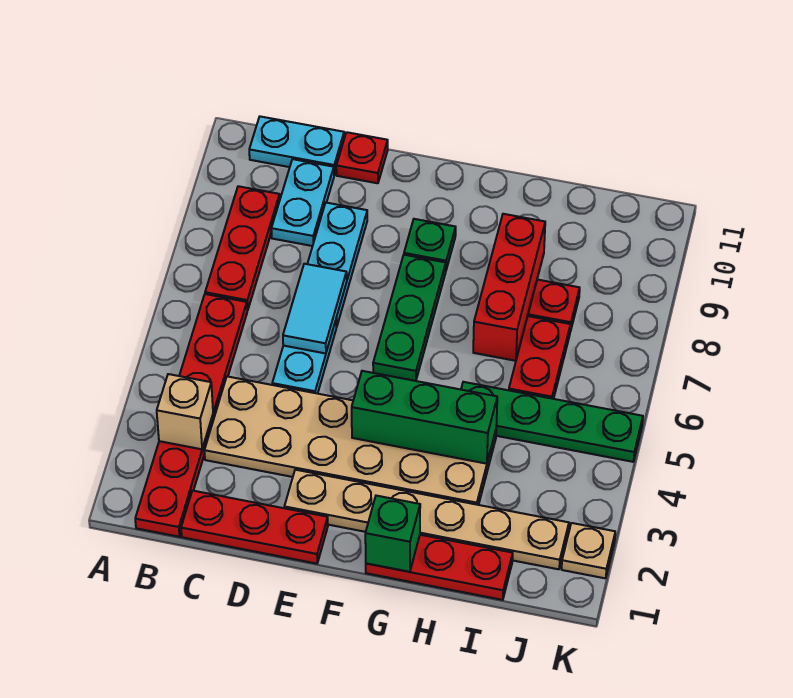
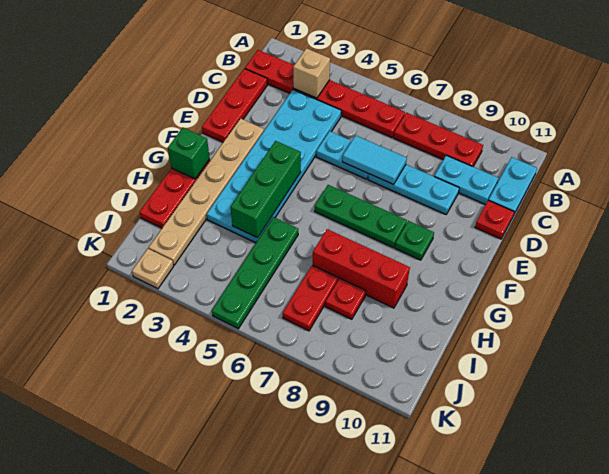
tan plate C3:H4 level 1 -> cyan plate C3:H4 level 1
red plate I6:I7 level 1 -> red plate I7:J7 level 1

